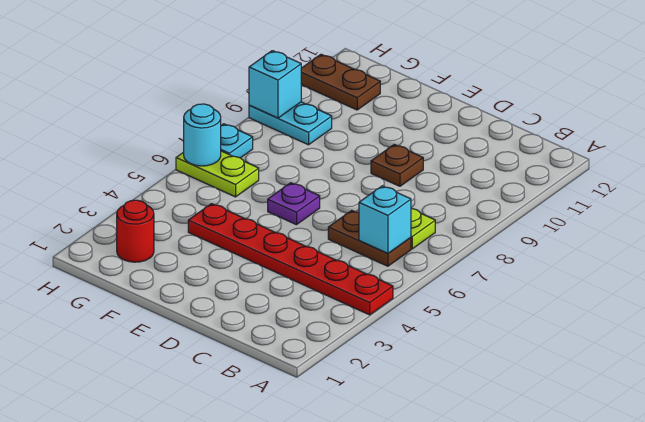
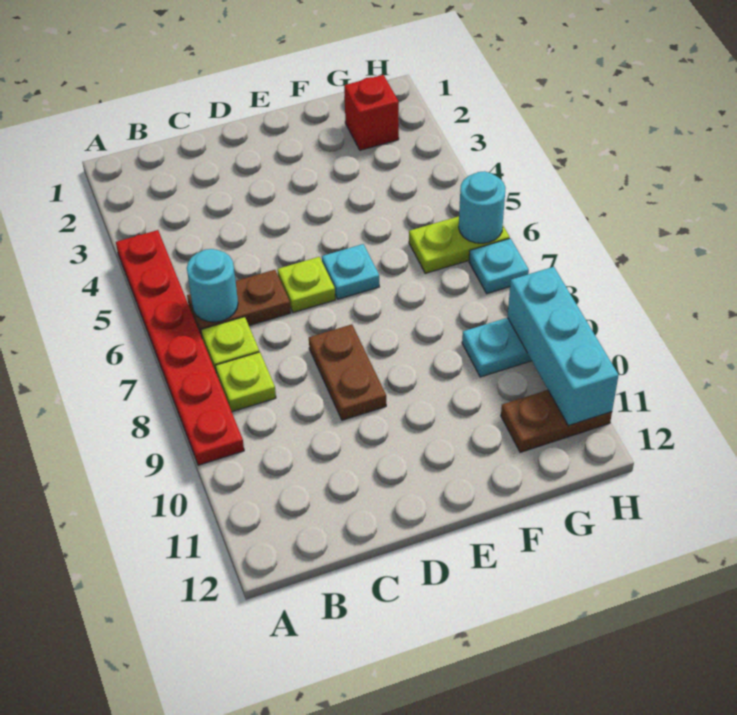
red plate A4:F4 level 1 -> red plate A4:A9 level 1
cyan brick B6 level 2 -> cyan round brick B6 level 2
none -> lime plate B8 level 1
none -> lime plate D6 level 1
brown plate D9 level 1 -> brown plate D8:D9 level 1
purple plate E6 level 1 -> cyan plate E6 level 1
red round brick G2 level 1 -> red brick G2 level 1
cyan brick H9 level 2 -> cyan brick H9:H11 level 2

